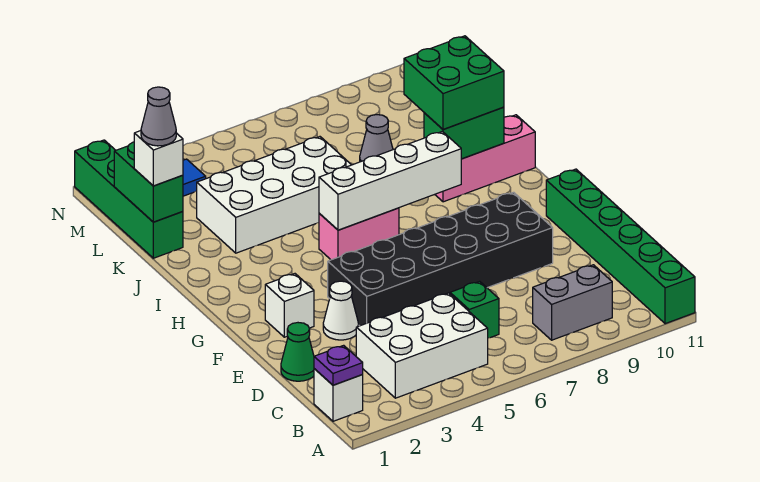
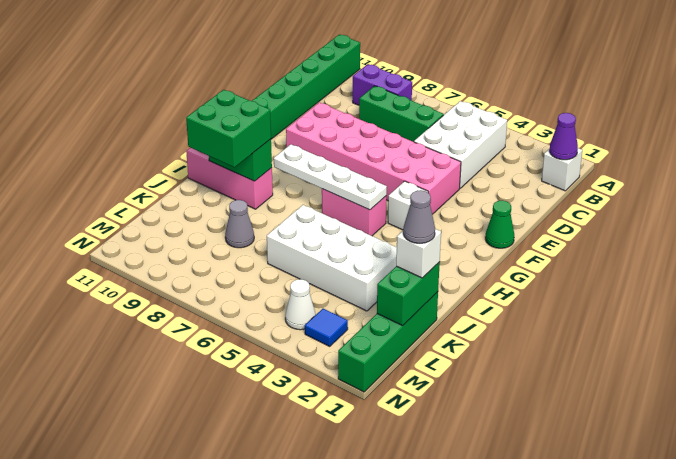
purple plate B1 level 2 -> purple cone B1 level 2
white brick B3:C5 level 1 -> white brick B4:D5 level 1
grey brick B8:B9 level 1 -> purple brick B8:B9 level 1
green brick C6 level 1 -> green brick C6:C8 level 1
green cone D1 level 1 -> green cone F1 level 1
white cone E3 level 1 -> white cone M4 level 1
black brick E4:F9 level 1 -> pink brick E4:F9 level 1
white brick F2 level 1 -> white brick G4 level 1
white brick H5:H8 level 2 -> white plate H5:H8 level 2

